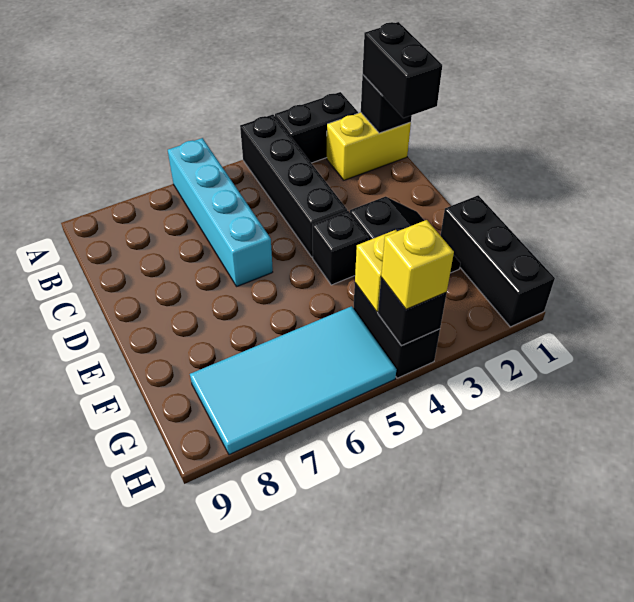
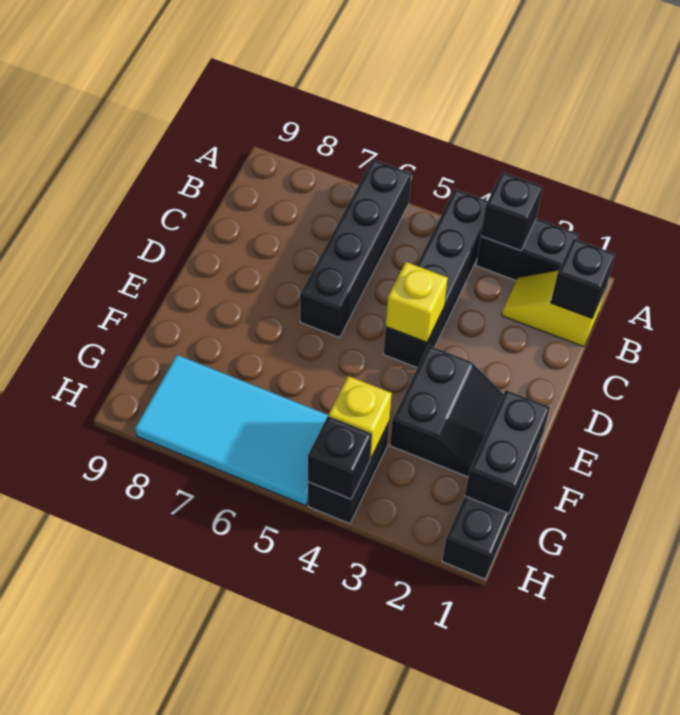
cyan brick A6:D6 level 1 -> black brick A6:D6 level 1
yellow brick B1:B2 level 1 -> yellow slope B1:B2 level 1 top 1
black brick B1:C1 level 3 -> black brick F1:G1 level 2
black brick E4 level 1 -> black brick A3 level 2
yellow brick H4 level 3 -> yellow brick D4 level 2

